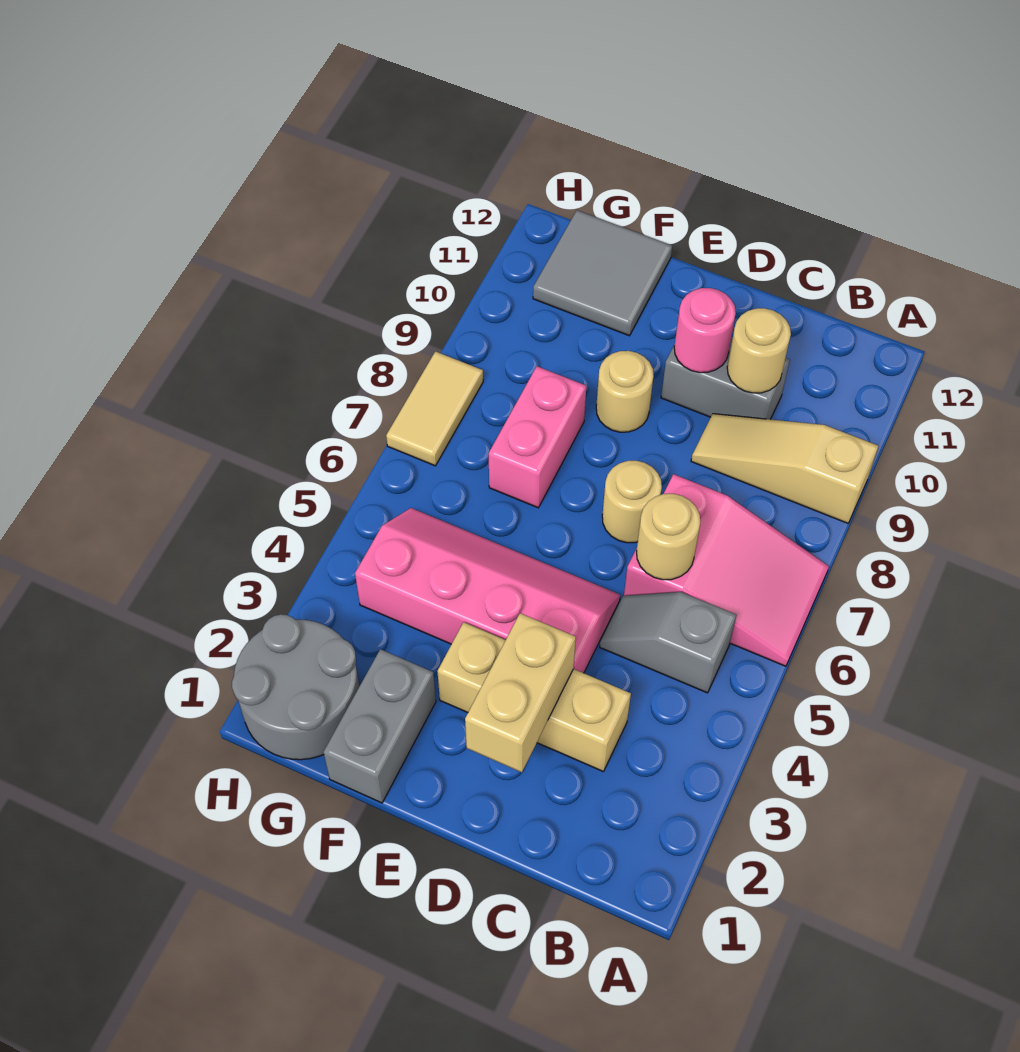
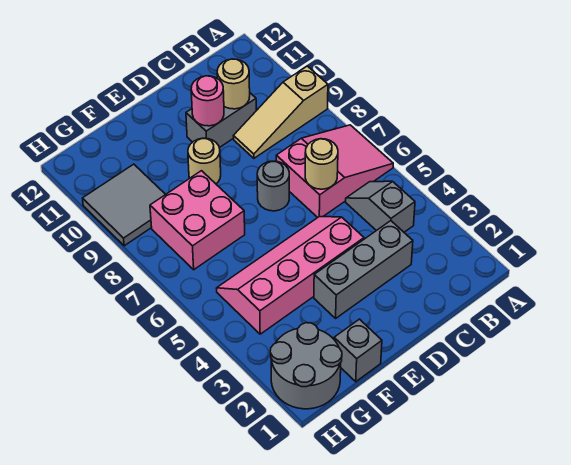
grey slope B5:C5 level 1 top B -> grey slope B4:B5 level 1 top 4
tan brick C3:E3 level 1 -> grey brick C3:E3 level 1
tan brick D2:D3 level 2 -> none
tan round brick D7 level 1 -> grey round brick D7 level 1
grey brick F1:F2 level 1 -> grey brick F1 level 1
pink brick F7:F8 level 1 -> pink brick F7:G8 level 1
grey tile F11:G12 level 1 -> grey tile G9:H10 level 1
tan tile H7:H8 level 1 -> none

